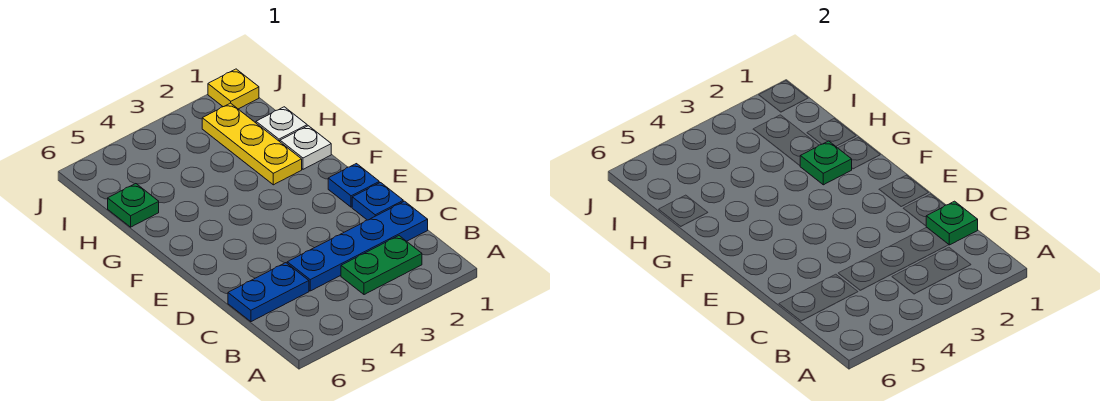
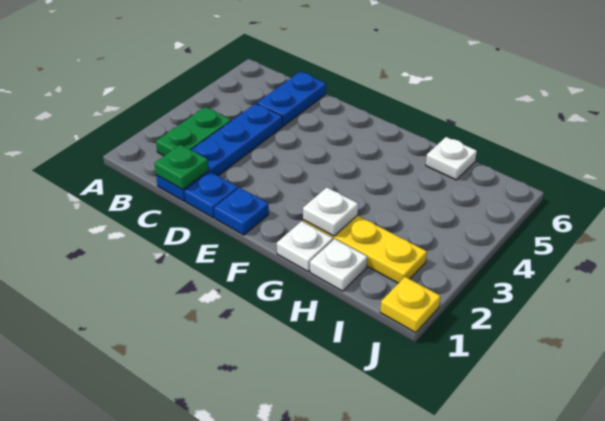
green plate G2 level 2 -> white plate G2 level 2
green plate H6 level 1 -> white plate H6 level 1

